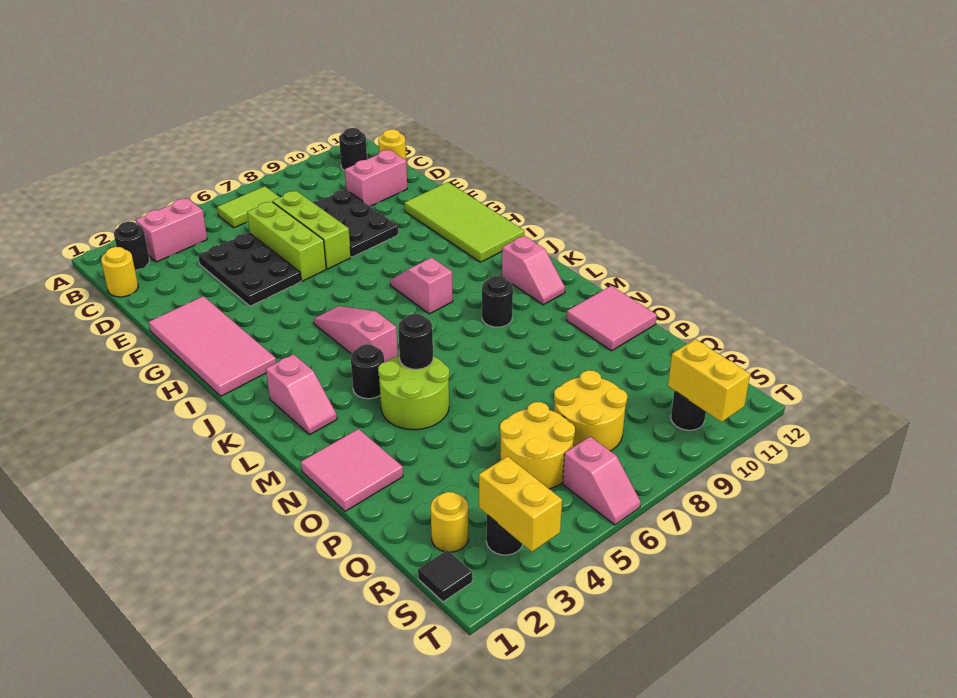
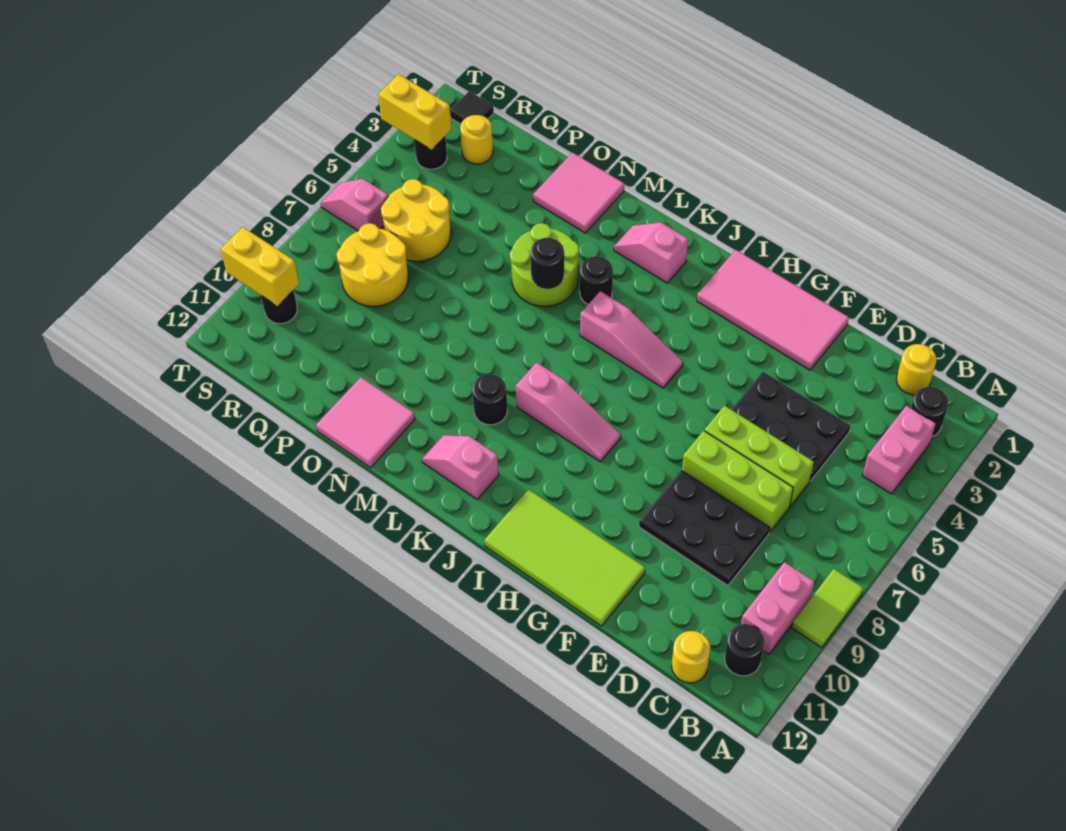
lime tile B6:B7 level 1 -> lime tile A8:A9 level 1
pink brick D10:D11 level 1 -> pink brick B9:B10 level 1
pink slope I8:J8 level 1 top J -> pink slope I8:K8 level 1 top K

